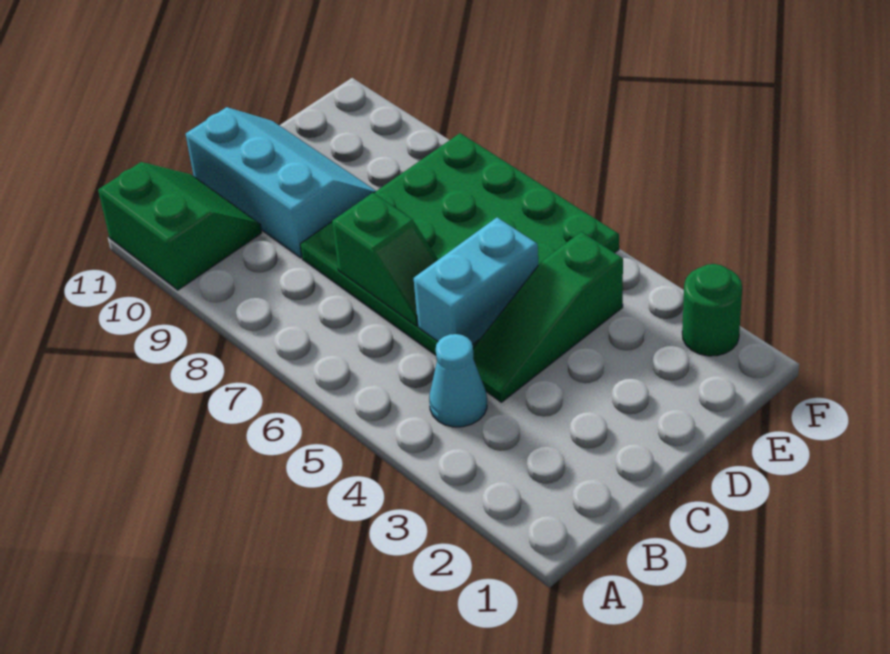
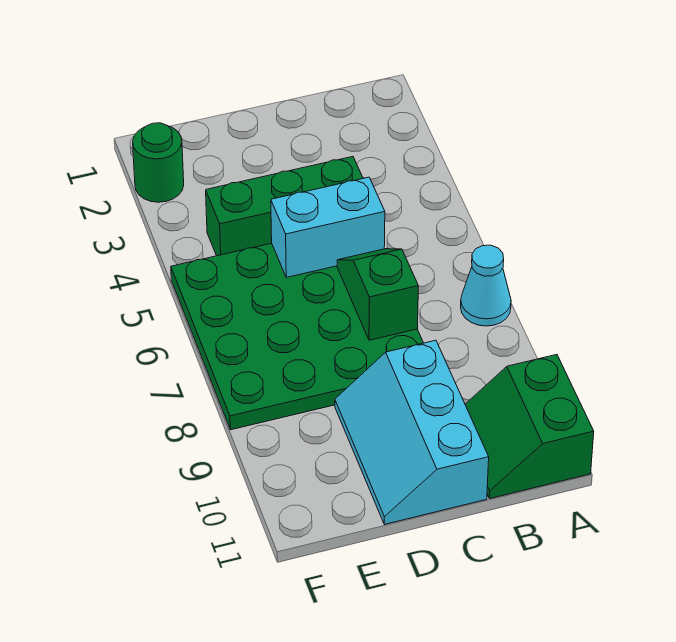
cyan cone B4 level 1 -> cyan cone A7 level 1
green slope C4:E4 level 1 top E -> green brick C4:E4 level 1

